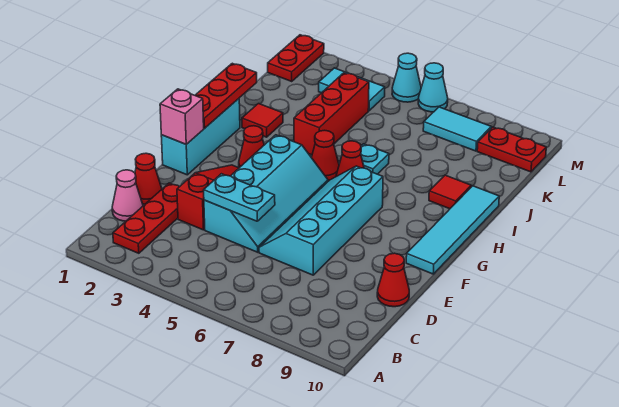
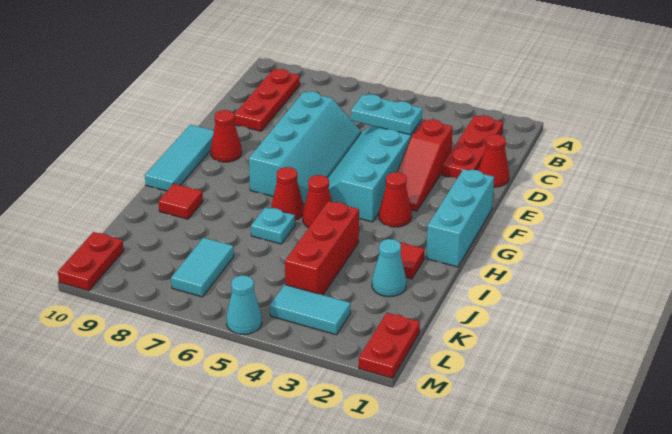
pink cone C1 level 1 -> none
red cone D10 level 1 -> red cone F9 level 1
pink brick F1 level 2 -> none
cyan tile F10:I10 level 1 -> cyan tile F10:H10 level 1
red plate G1:I1 level 2 -> red plate B9:D9 level 1
cyan tile L7:L8 level 1 -> cyan tile K7:L7 level 1
red plate L9:L10 level 1 -> red plate L10:M10 level 1
cyan cone M6 level 1 -> cyan cone J2 level 1

